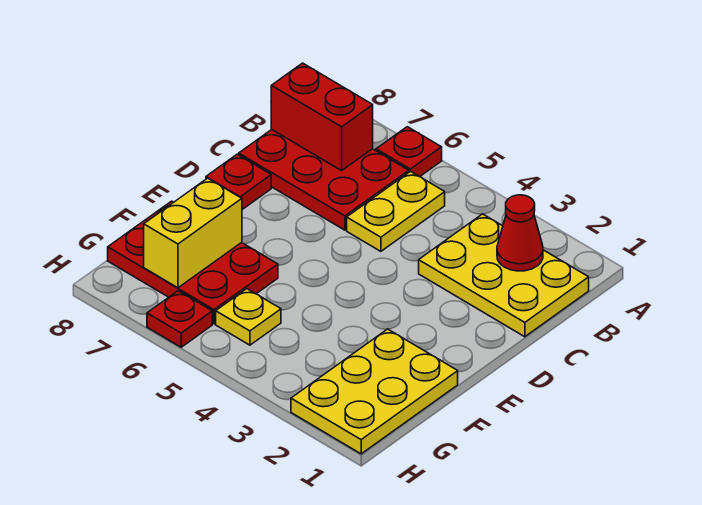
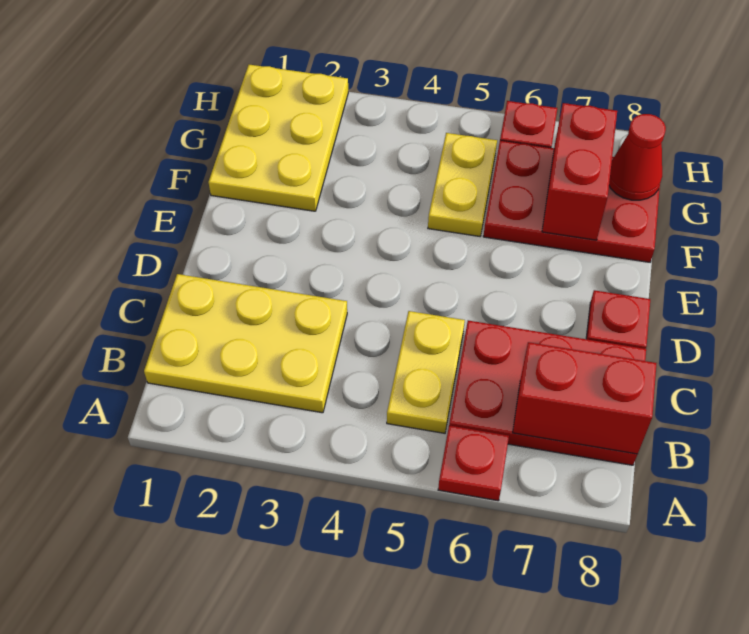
red cone B2 level 2 -> red cone G8 level 2
yellow brick F7:G7 level 2 -> red brick F7:G7 level 2
yellow plate G5 level 1 -> yellow plate F5:G5 level 1

